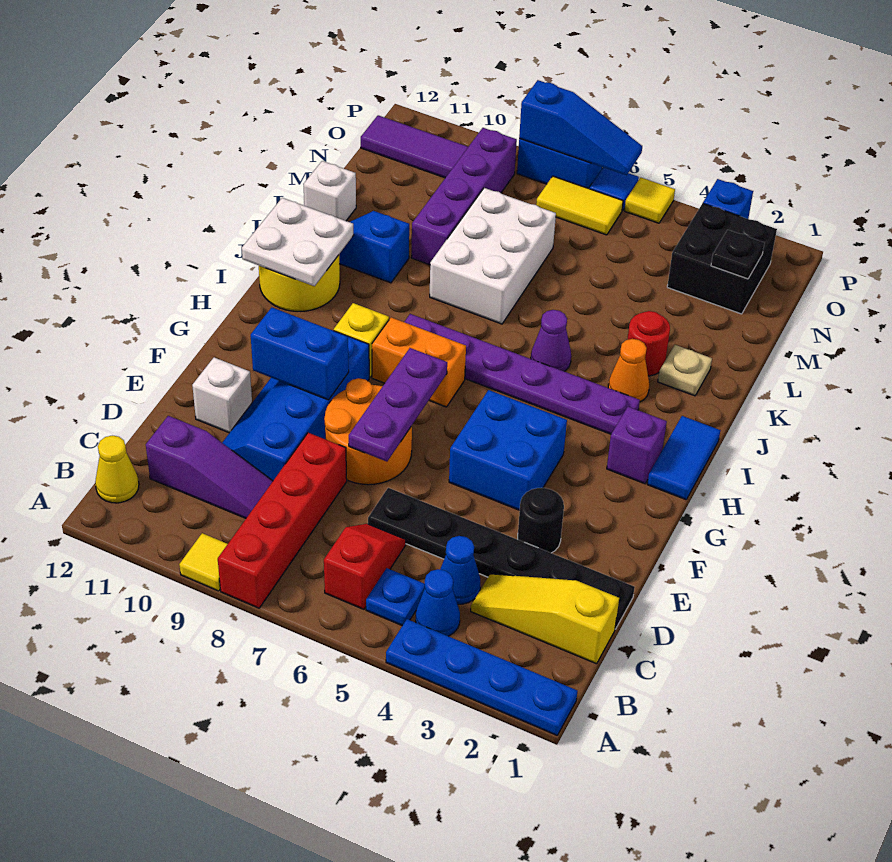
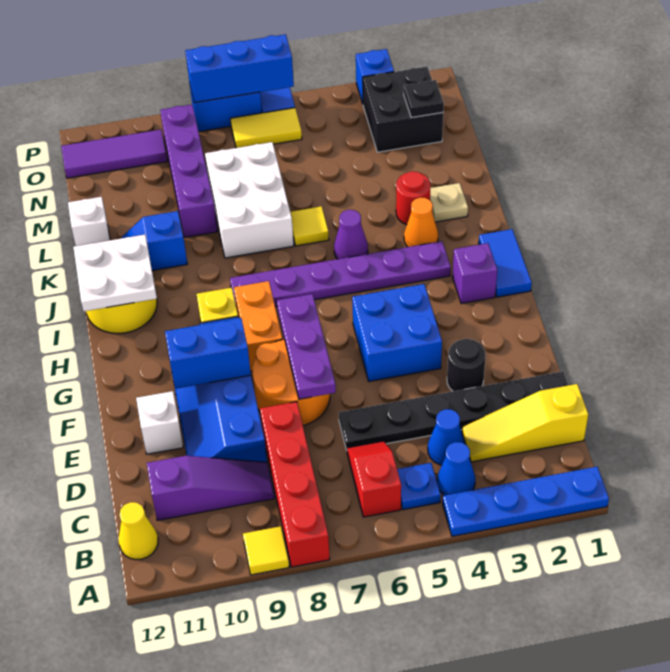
orange brick H7:H8 level 1 -> orange brick G8:H8 level 1
yellow tile P5 level 1 -> yellow tile K6 level 1
blue slope P6:P8 level 2 top 8 -> blue brick P6:P8 level 2

